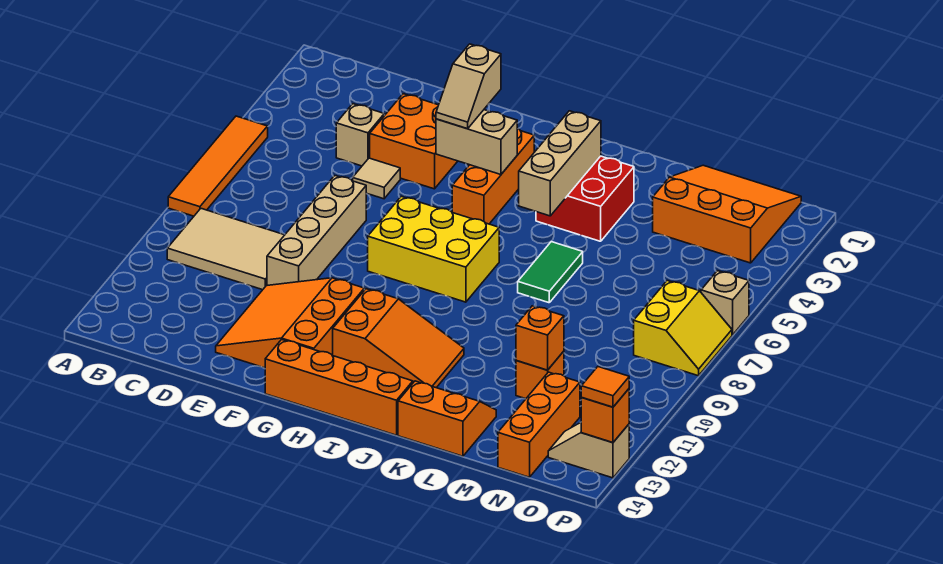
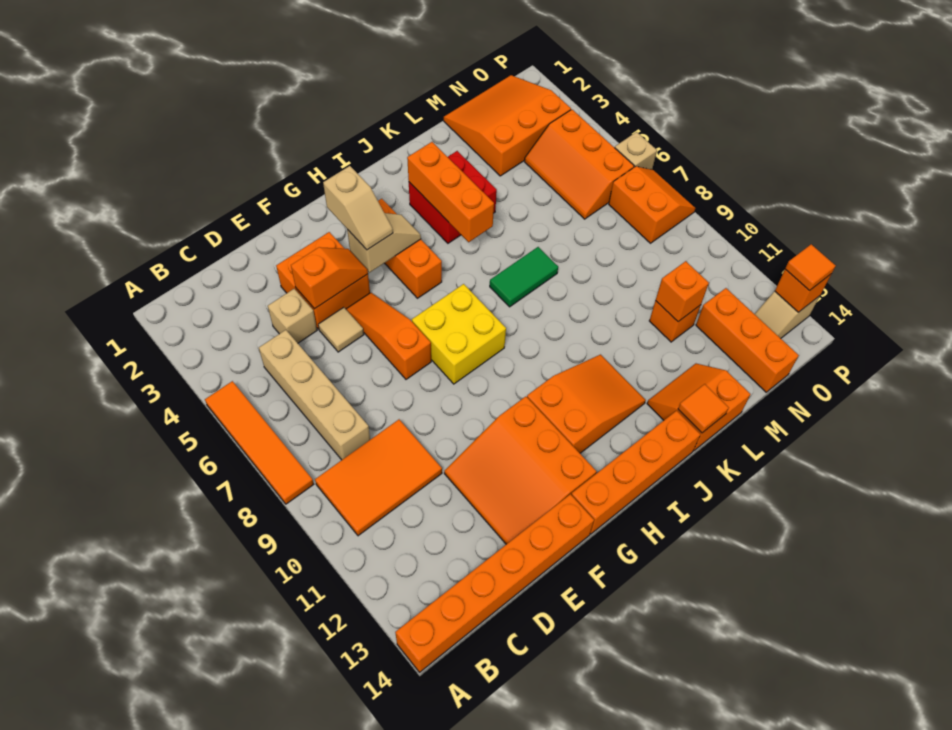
none -> orange brick A14:F14 level 1
tan tile B9:D10 level 1 -> orange tile B9:D10 level 1
none -> orange slope E4:F4 level 2 top E
tan brick E7:E10 level 1 -> tan brick C5:C8 level 1
none -> orange slope F5:F7 level 1 top 7
tan brick G4:H4 level 2 -> tan slope G4:H4 level 2 top G
yellow brick G7:I8 level 1 -> yellow brick G7:H8 level 1
tan brick J3:J5 level 2 -> orange brick J3:J5 level 2
green tile K6:K7 level 1 -> green tile J7:K7 level 1
none -> orange tile K14 level 2
none -> orange slope N4:O6 level 1 top O
yellow slope O7:P8 level 1 top O -> orange slope O7:P8 level 1 top O

